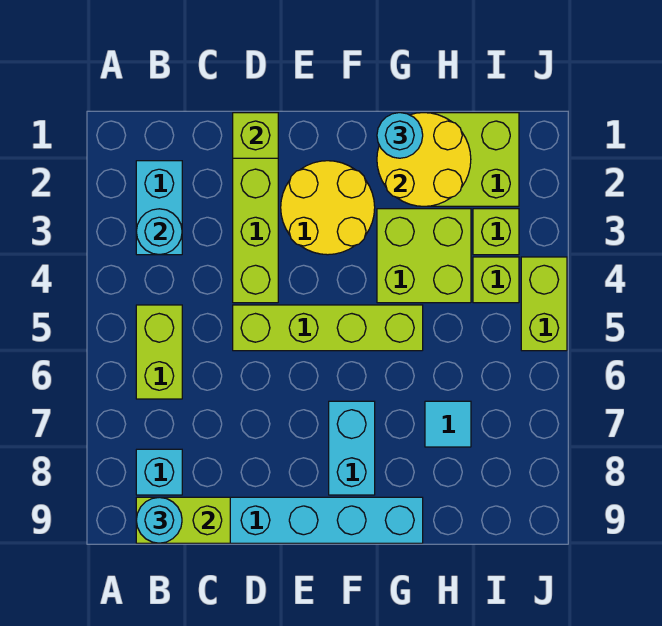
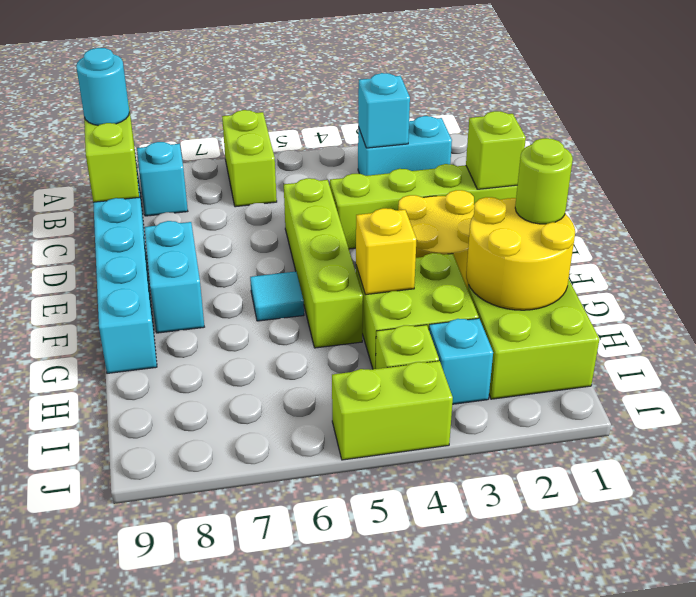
cyan round brick B3 level 2 -> cyan brick B3 level 2
lime brick B5:B6 level 1 -> lime brick A6:B6 level 1
cyan brick F7:F8 level 1 -> cyan brick E8:F8 level 1
cyan round brick G1 level 3 -> lime round brick G1 level 3
none -> yellow brick G4 level 2
cyan tile H7 level 1 -> cyan tile F6 level 1
lime brick I3 level 1 -> cyan brick I3 level 1

